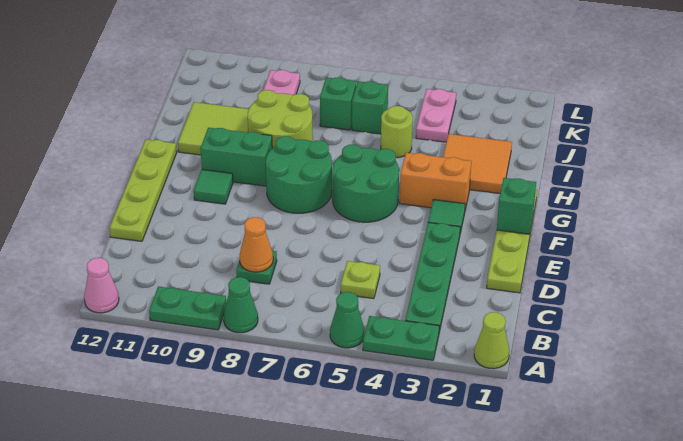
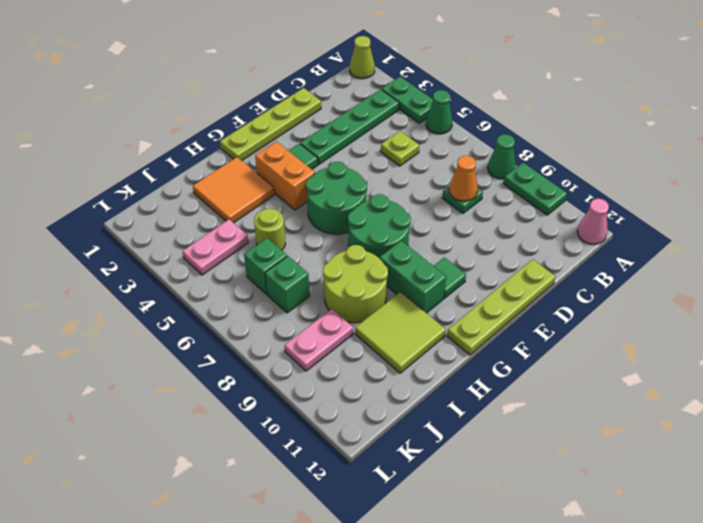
green brick F1 level 2 -> none

